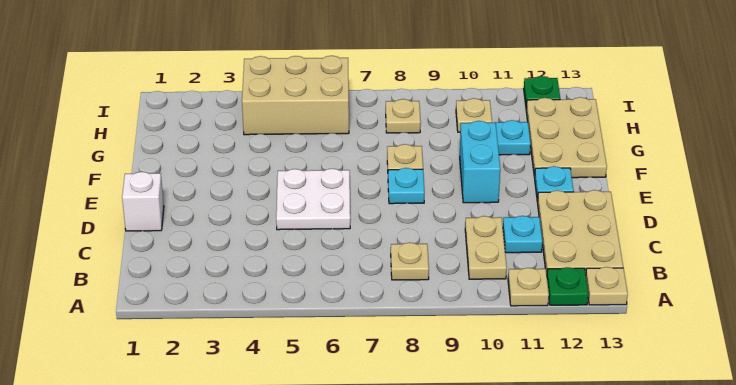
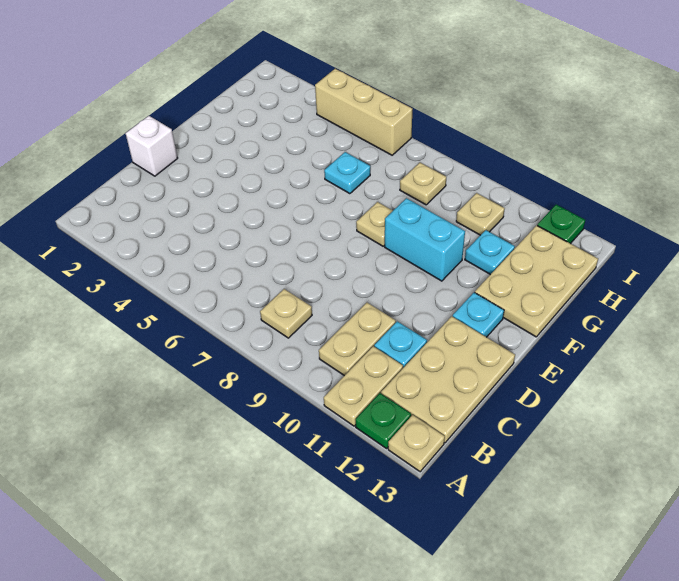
tan plate A11 level 1 -> tan plate A11:B11 level 1
white plate D5:E6 level 1 -> none
cyan plate E8 level 1 -> cyan plate G6 level 1
cyan brick E10:F10 level 1 -> cyan brick F9:F10 level 1
tan brick H4:I6 level 1 -> tan brick I4:I6 level 1

